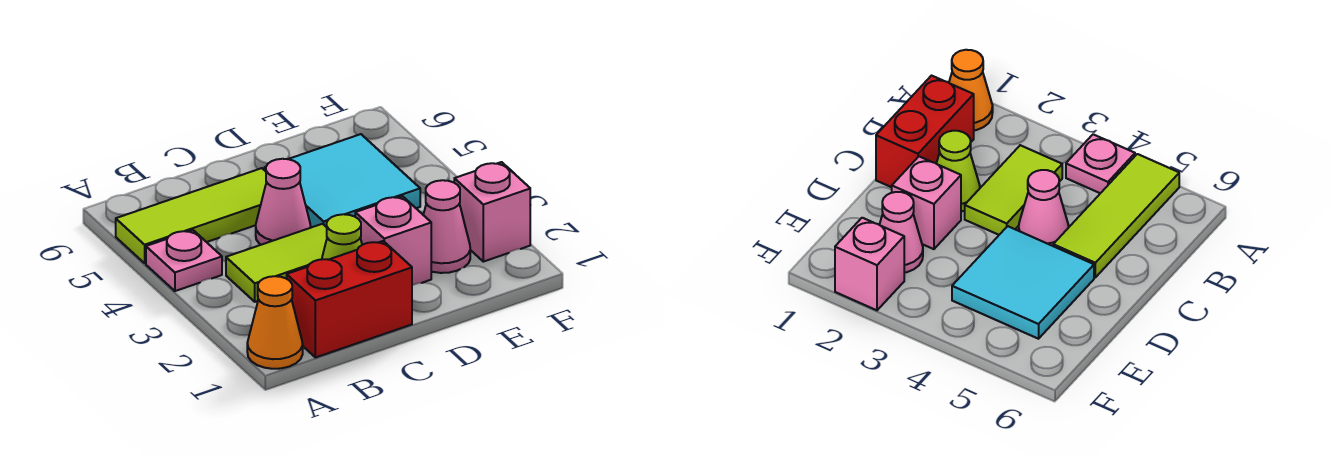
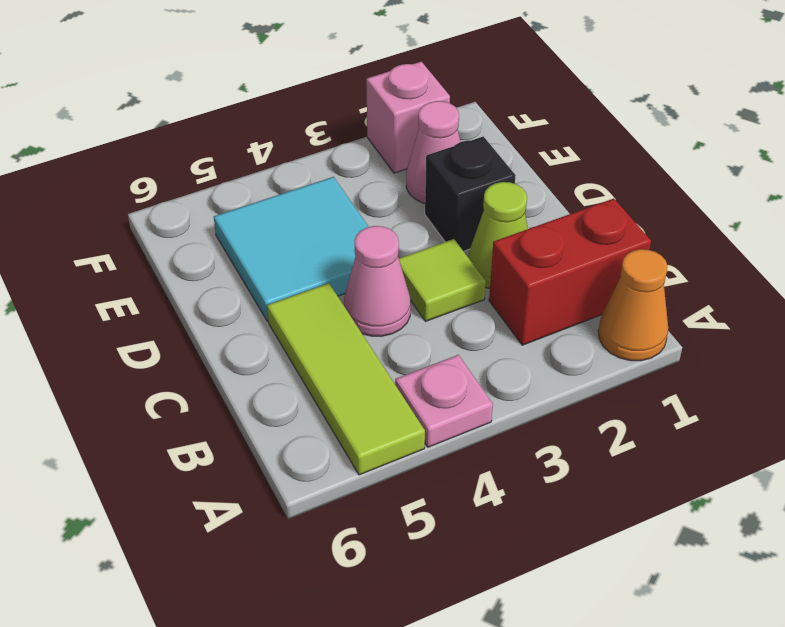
red brick B1:C1 level 1 -> red brick B1:B2 level 1
lime tile B3:C3 level 1 -> lime tile C3 level 1
pink brick D2 level 1 -> black brick D2 level 1

